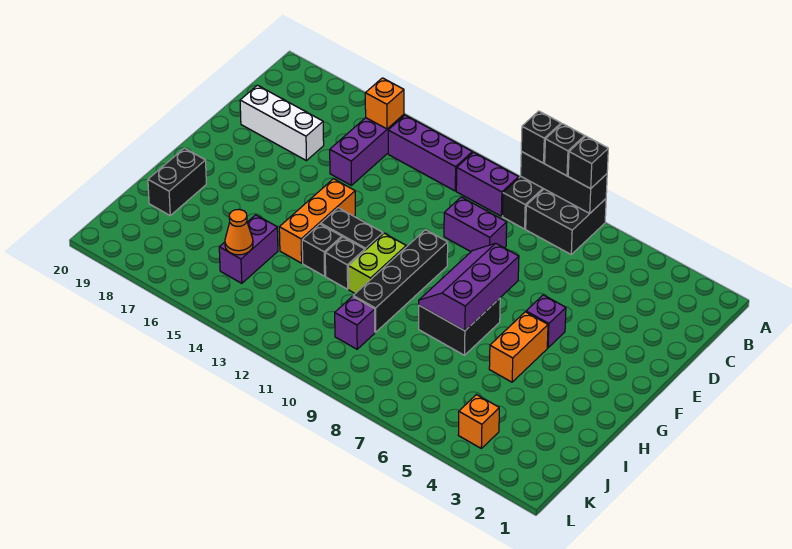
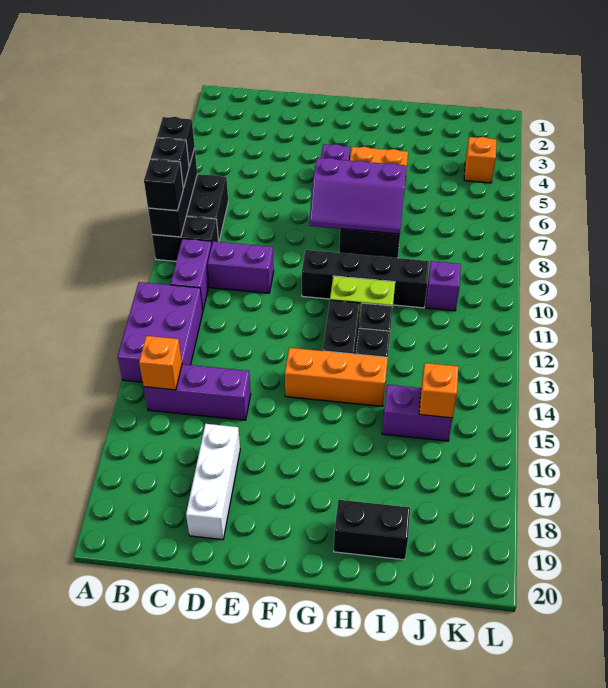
purple brick B12:B14 level 1 -> purple brick A12:B14 level 1
purple brick D9:D10 level 1 -> purple brick C10:D10 level 1
orange cone J15 level 2 -> orange brick J15 level 2

